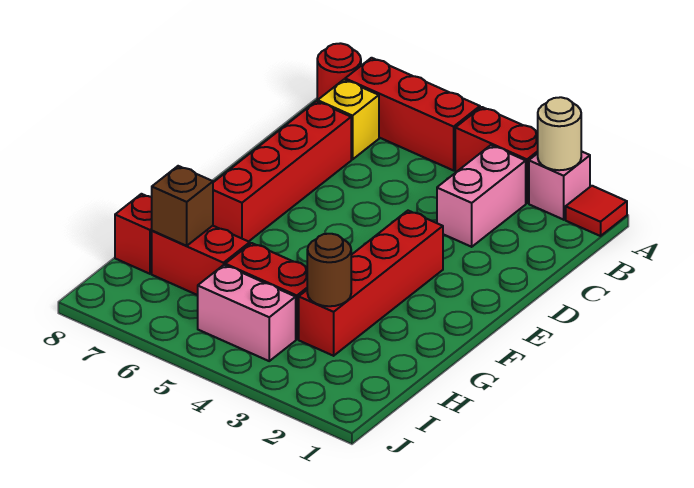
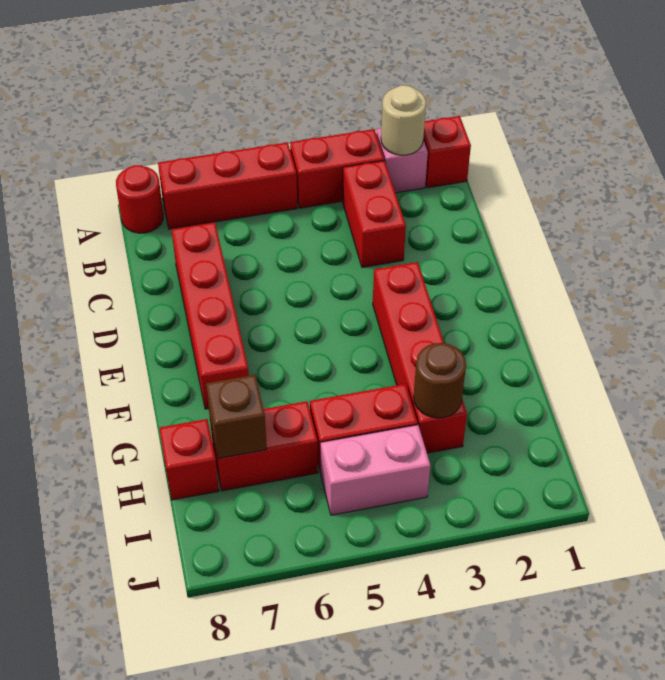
red tile A1 level 1 -> red brick A1 level 1
pink brick B3:C3 level 1 -> red brick B3:C3 level 1
yellow brick B7 level 1 -> none

